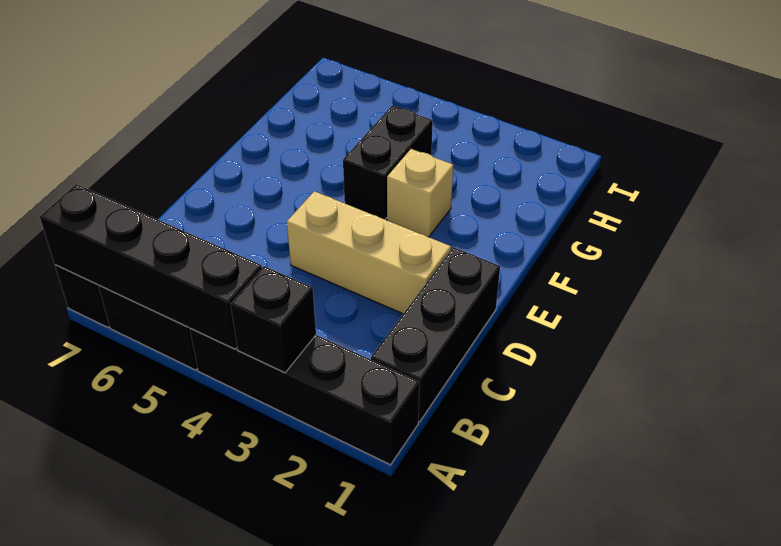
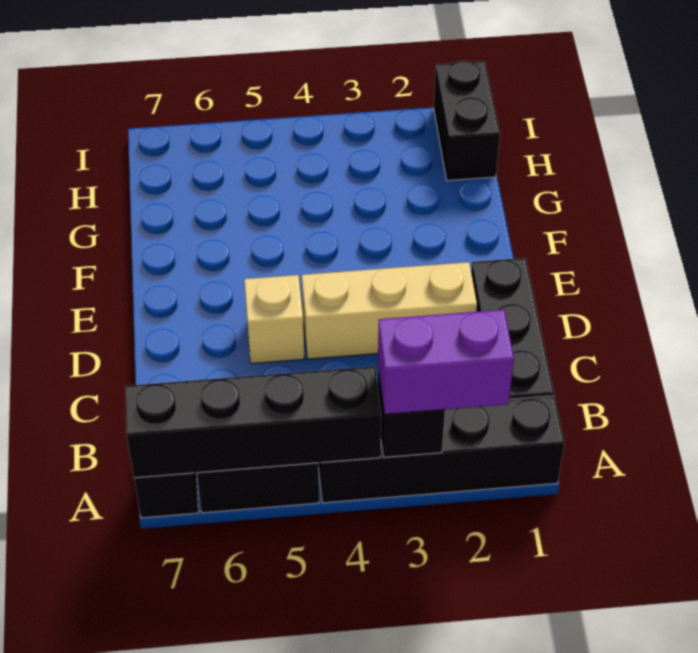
none -> purple brick A2:A3 level 3
tan brick F3 level 1 -> tan brick D5 level 1
black brick F4:G4 level 1 -> black brick H1:I1 level 1

